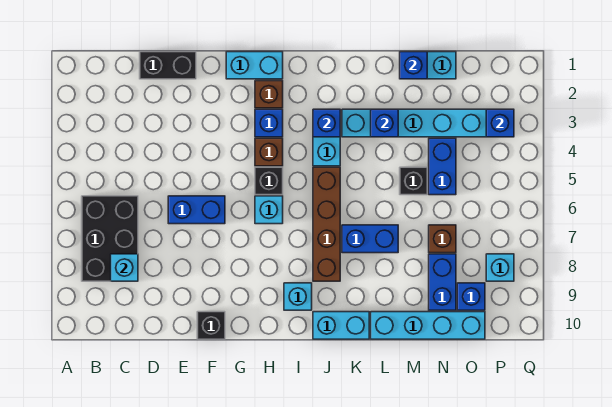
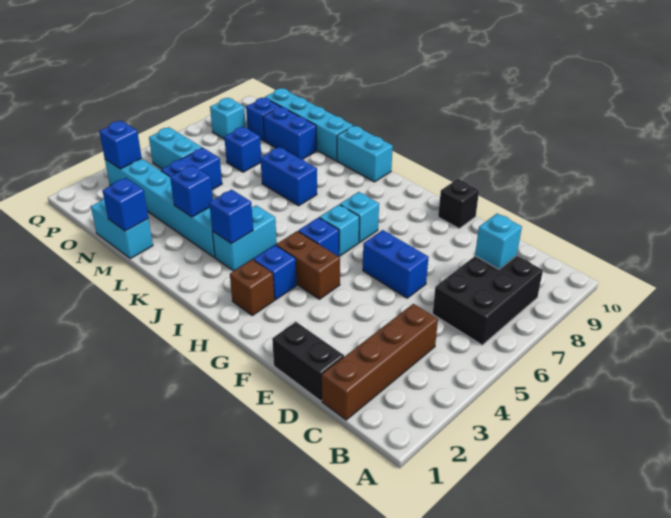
cyan brick G1:H1 level 1 -> cyan brick O5:P5 level 1
brown brick H4 level 1 -> brown brick G4:H4 level 1
black brick H5 level 1 -> blue brick H5 level 1
cyan brick I9 level 1 -> cyan brick H7 level 1
brown brick J5:J8 level 1 -> brown brick C1:C4 level 1
black brick M5 level 1 -> none
brown brick N7 level 1 -> blue brick N7 level 1
blue brick N8:N9 level 1 -> blue brick M9:N9 level 1

